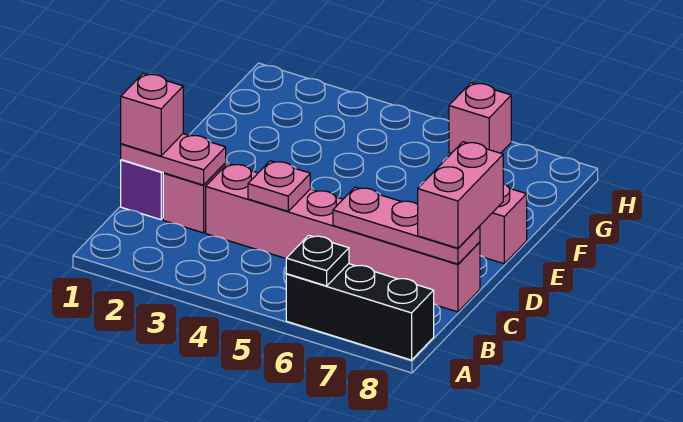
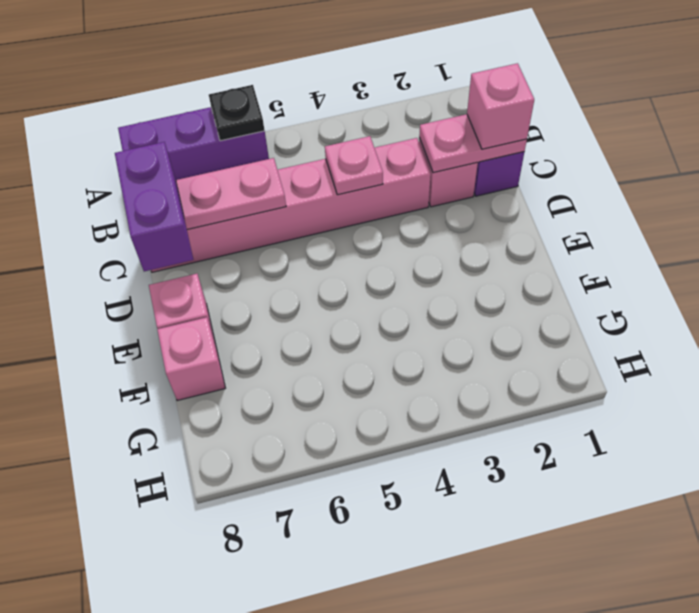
black brick A6:A8 level 1 -> purple brick A6:A8 level 1
pink brick C8:D8 level 3 -> purple brick C8:D8 level 3
pink brick H6 level 1 -> pink brick F8 level 1

